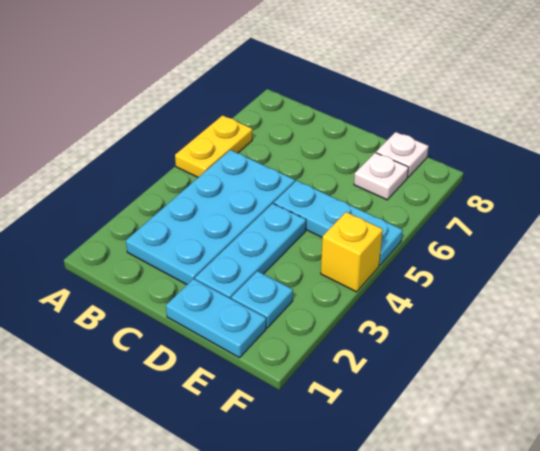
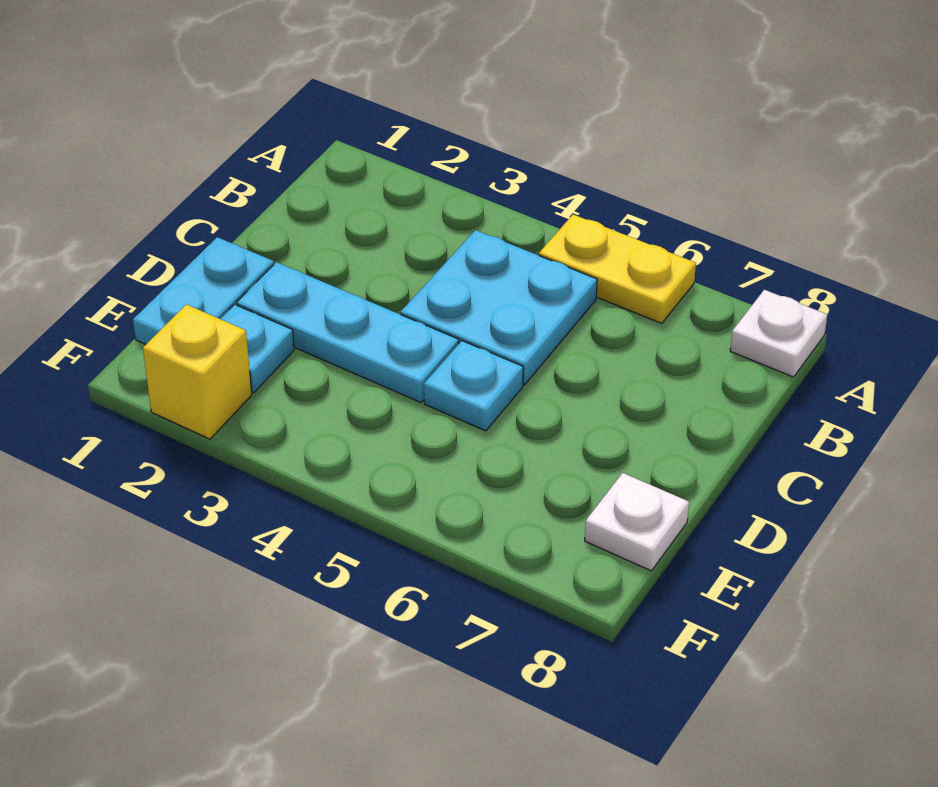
cyan plate B2:C5 level 1 -> cyan plate B4:C5 level 1
cyan plate D5:F5 level 1 -> cyan plate D5 level 1
white plate E7 level 1 -> white plate A8 level 1
yellow brick F4 level 1 -> yellow brick F2 level 1

